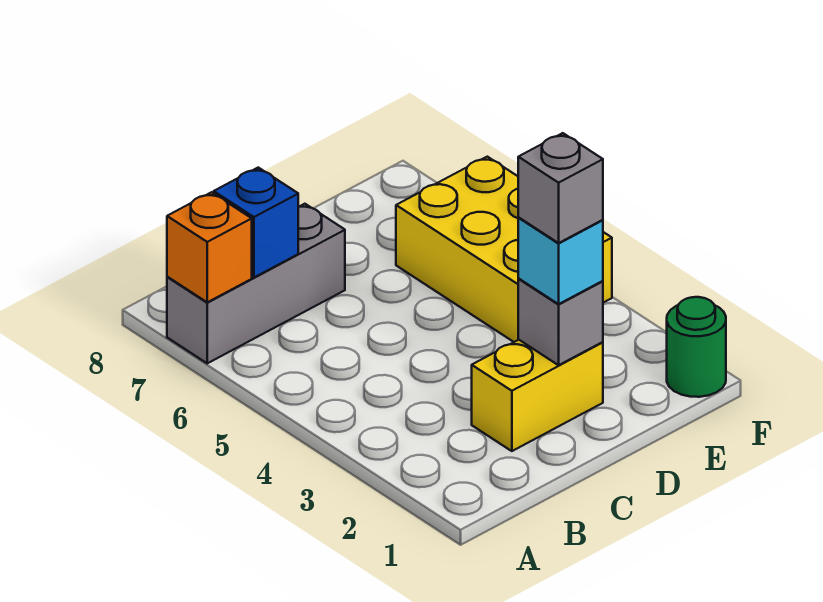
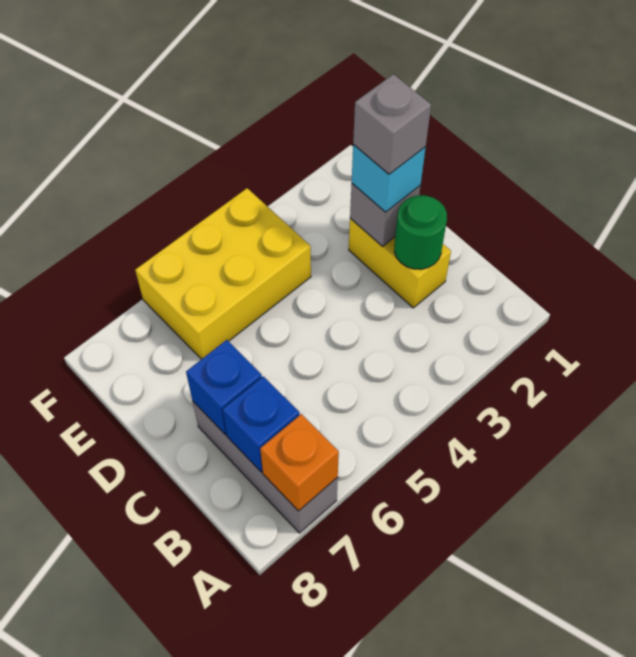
none -> blue brick C7 level 2
green round brick F1 level 1 -> green round brick C2 level 2

